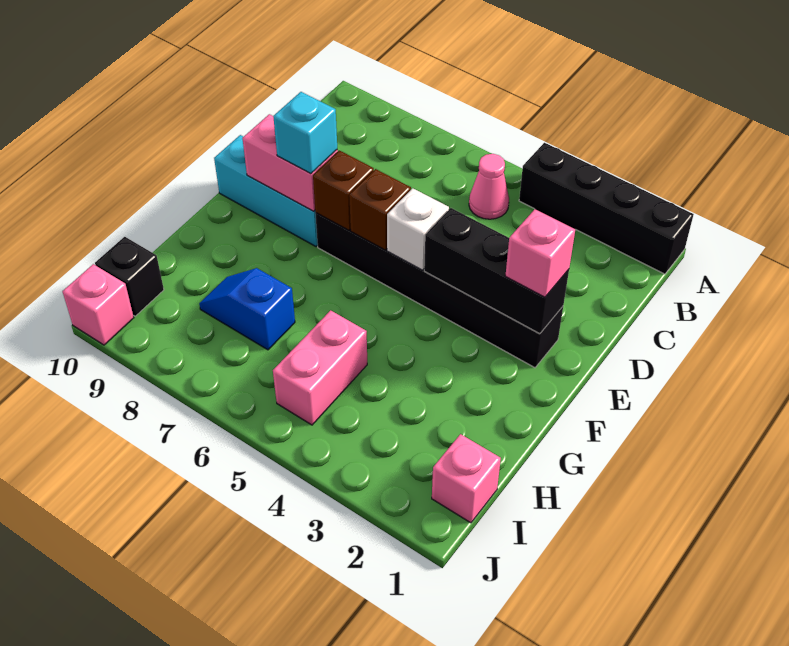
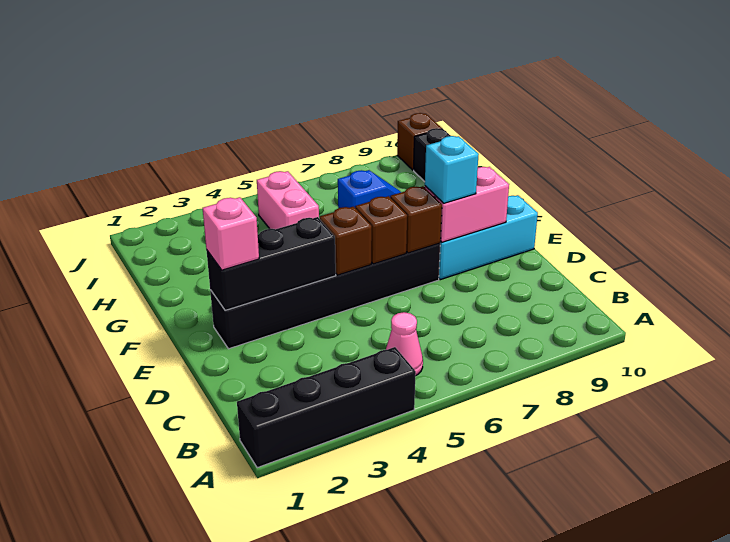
white brick E5 level 2 -> brown brick E5 level 2
pink brick I1 level 1 -> none
pink brick J10 level 1 -> brown brick J10 level 1

